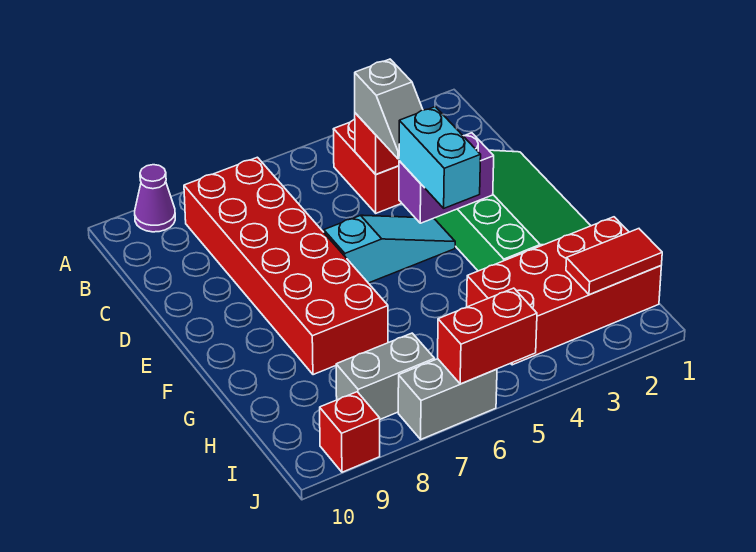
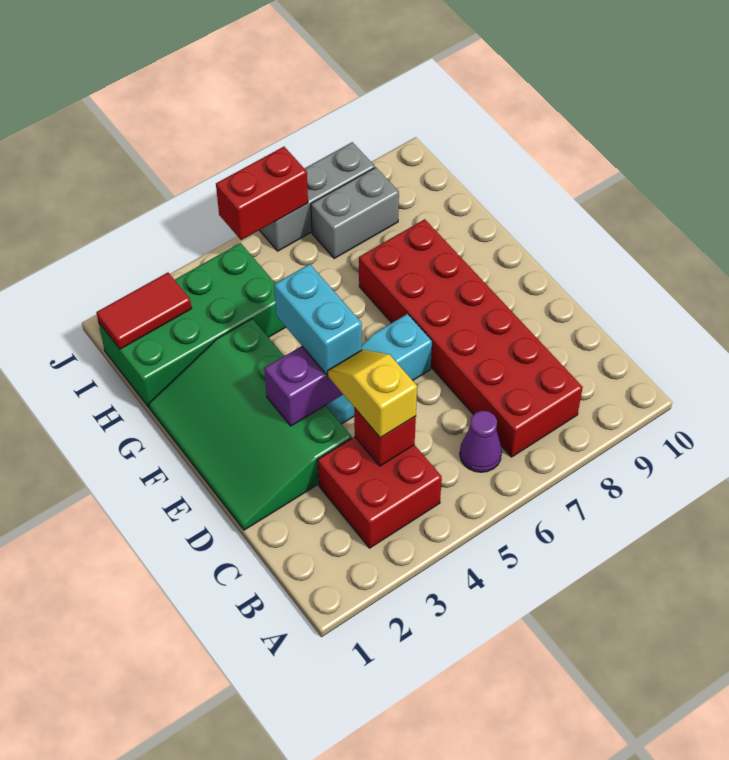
purple cone A9 level 1 -> purple cone B6 level 1
grey slope C4:D4 level 3 top C -> yellow slope C4:D4 level 3 top C
red brick H1:I4 level 1 -> green brick H1:I4 level 1
grey brick J6:J7 level 1 -> grey brick J6:J8 level 1
red brick J9 level 1 -> none

